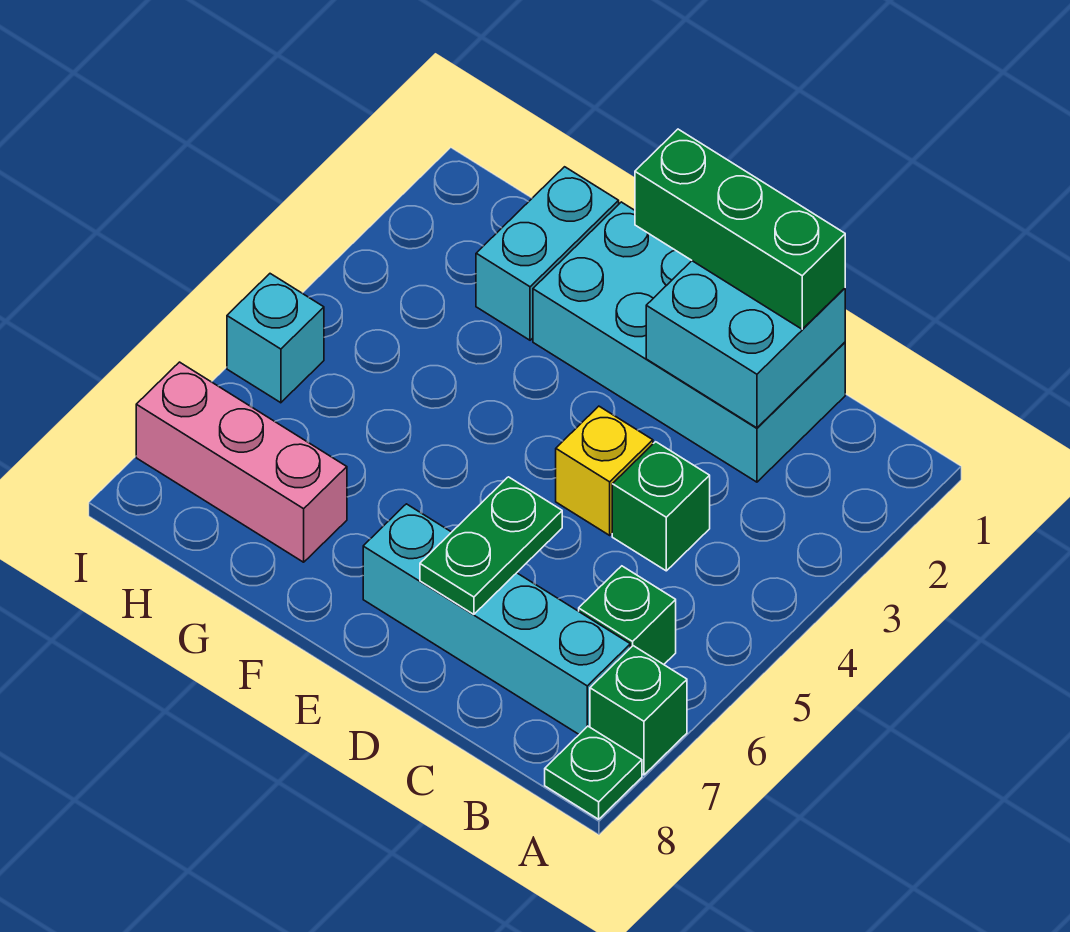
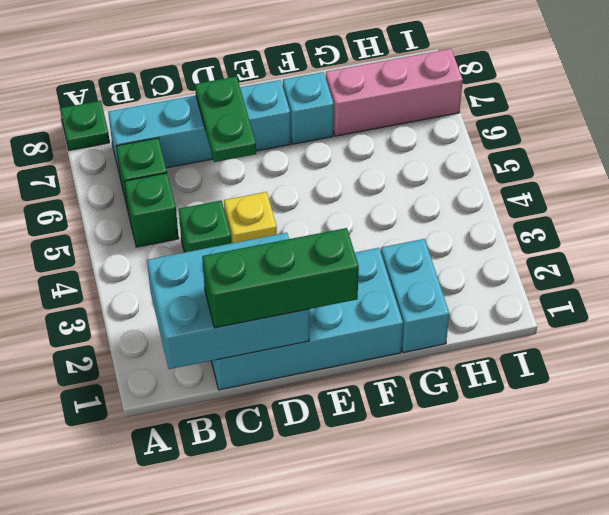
green brick A7 level 1 -> green brick B5 level 1
cyan brick C1:D2 level 2 -> cyan brick B1:D2 level 2
cyan brick I5 level 1 -> cyan brick F7 level 1

